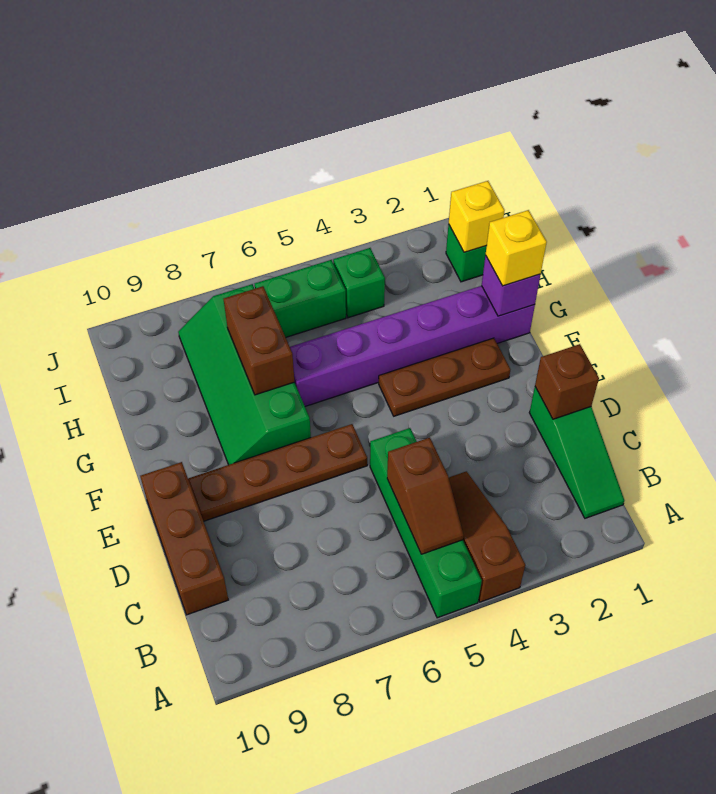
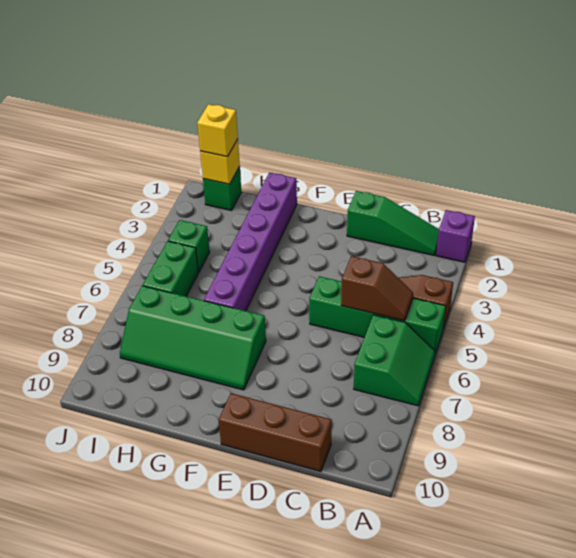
none -> green slope A6:B7 level 1 top B
brown brick D1 level 2 -> none
brown plate E6:E9 level 1 -> none
brown plate F2:F4 level 1 -> none
purple brick G1 level 2 -> purple brick A1 level 1
yellow brick G1 level 3 -> yellow brick I1 level 3
brown brick G7:H7 level 2 -> none

